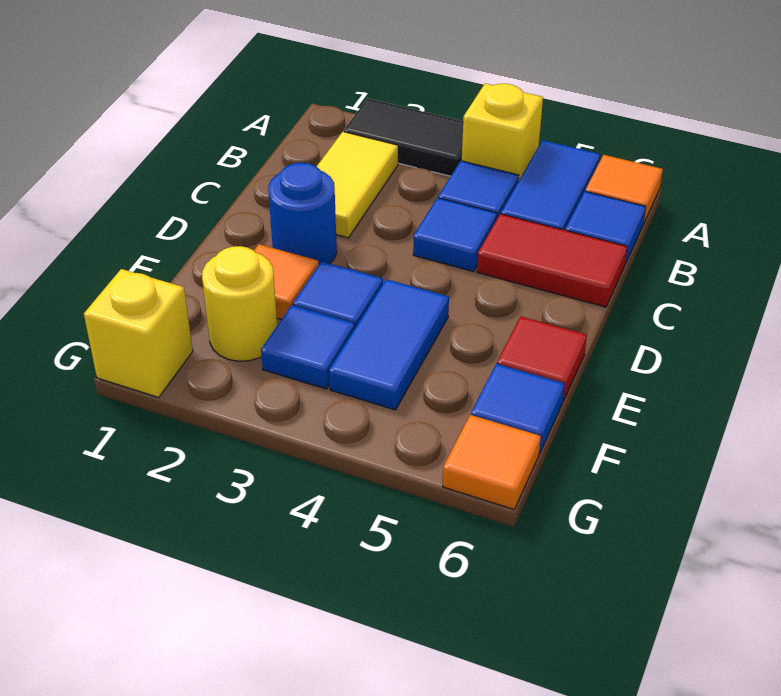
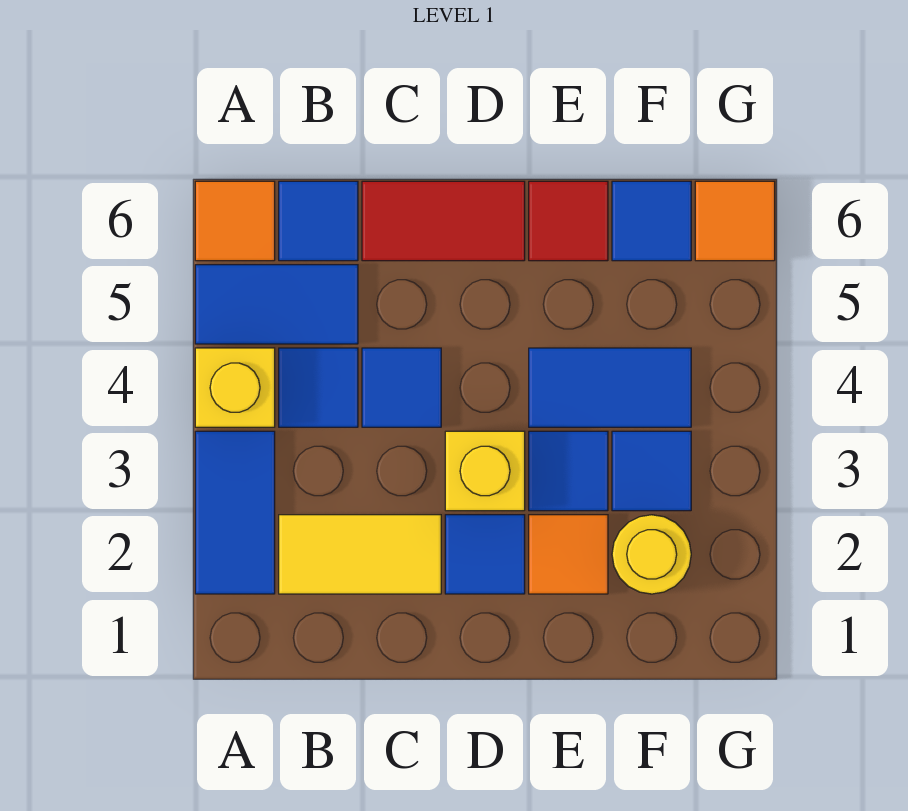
black tile A2:A3 level 1 -> blue tile A2:A3 level 1
red tile C5:C6 level 1 -> red tile C6:D6 level 1
blue round brick D2 level 1 -> blue tile D2 level 1
yellow brick G1 level 1 -> yellow brick D3 level 1

